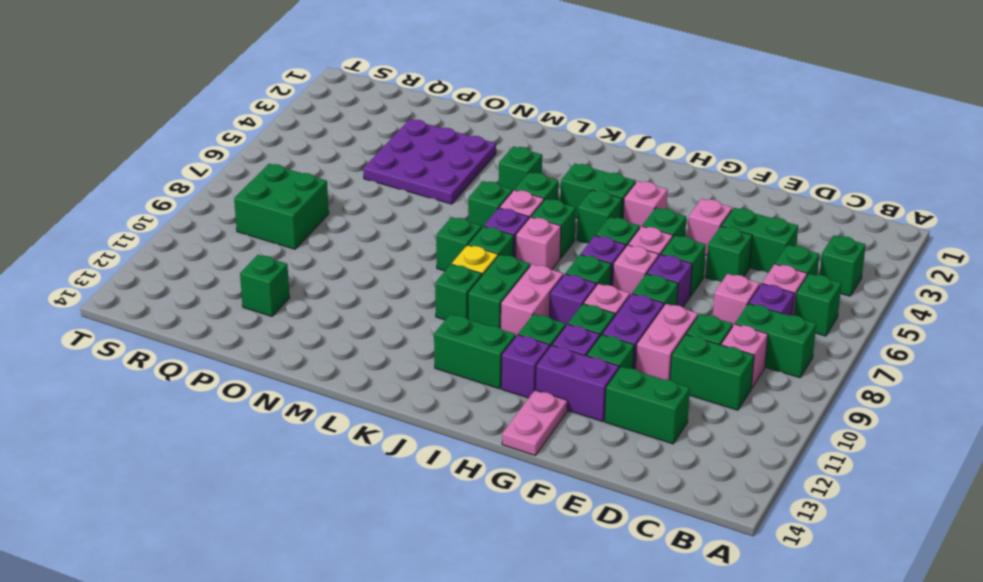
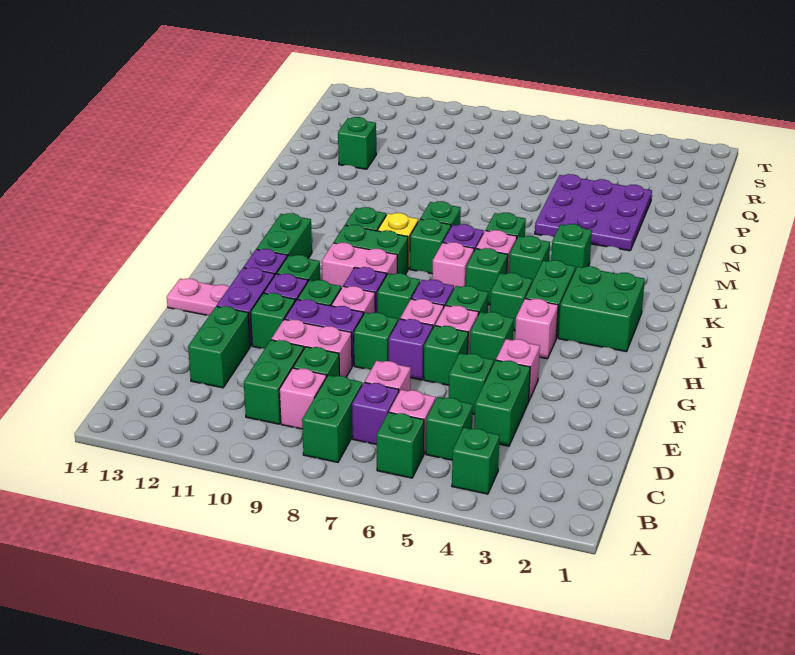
green brick Q8:R9 level 1 -> green brick I2:J3 level 1

